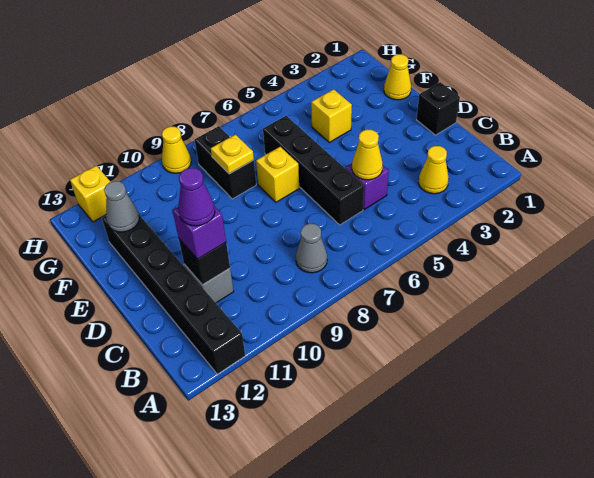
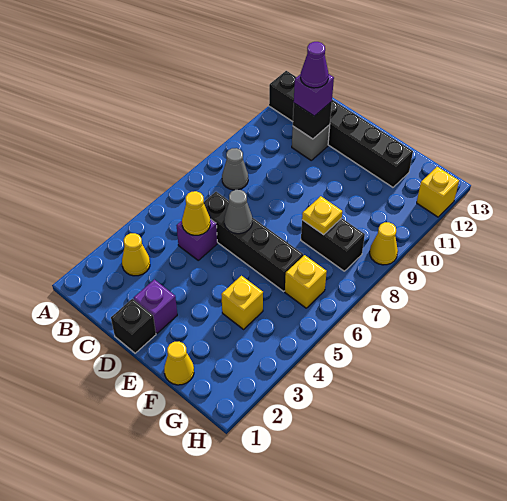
none -> purple brick D2 level 1
yellow brick E7 level 1 -> yellow brick G6 level 1
grey cone F12 level 2 -> grey cone D6 level 2

